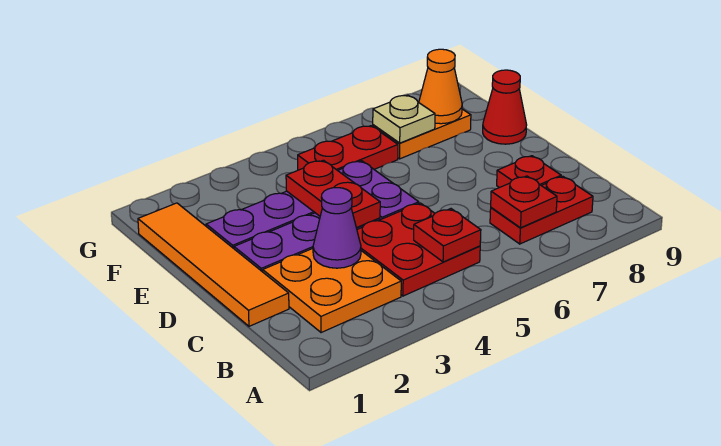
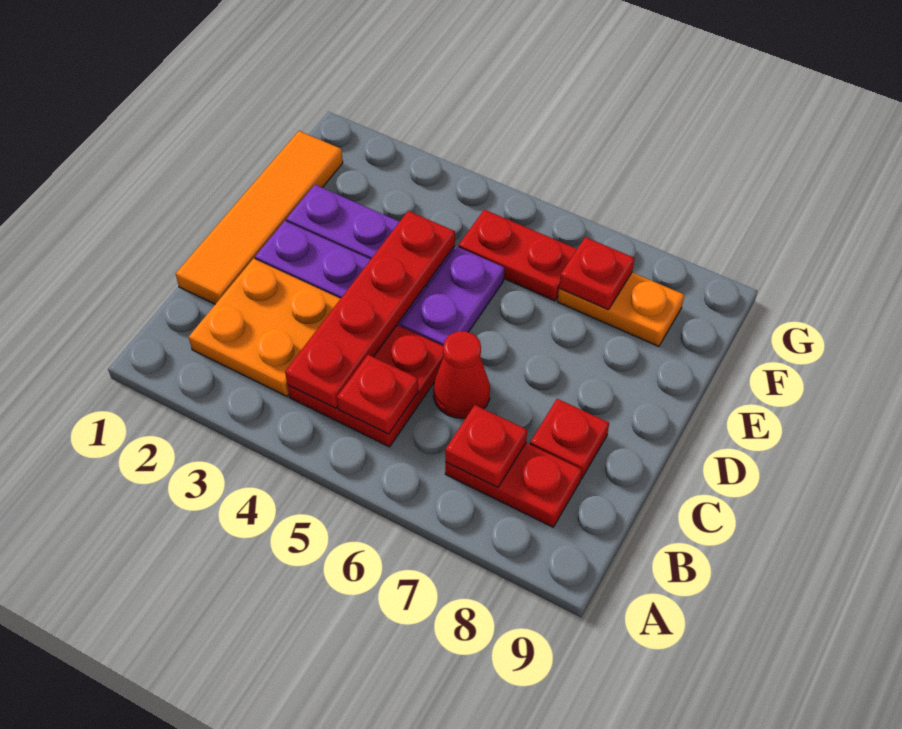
purple cone C3 level 2 -> none
red plate D4:E4 level 2 -> red plate B4:E4 level 2
red cone E9 level 1 -> red cone C6 level 1
tan plate F7 level 2 -> red plate F7 level 2
orange cone F8 level 2 -> none

